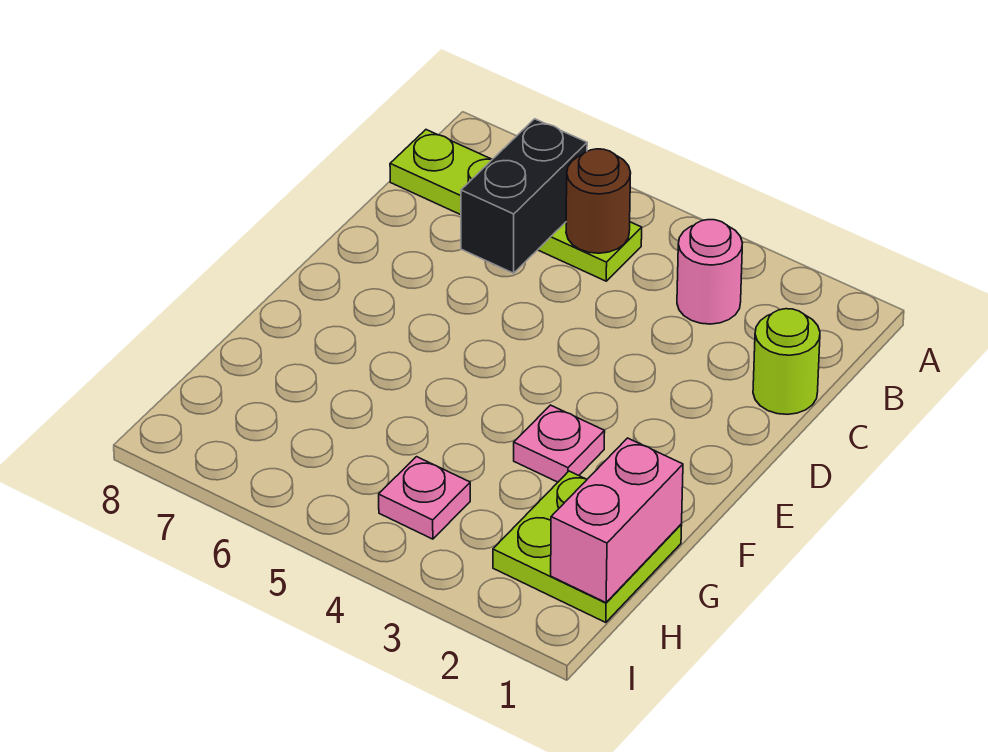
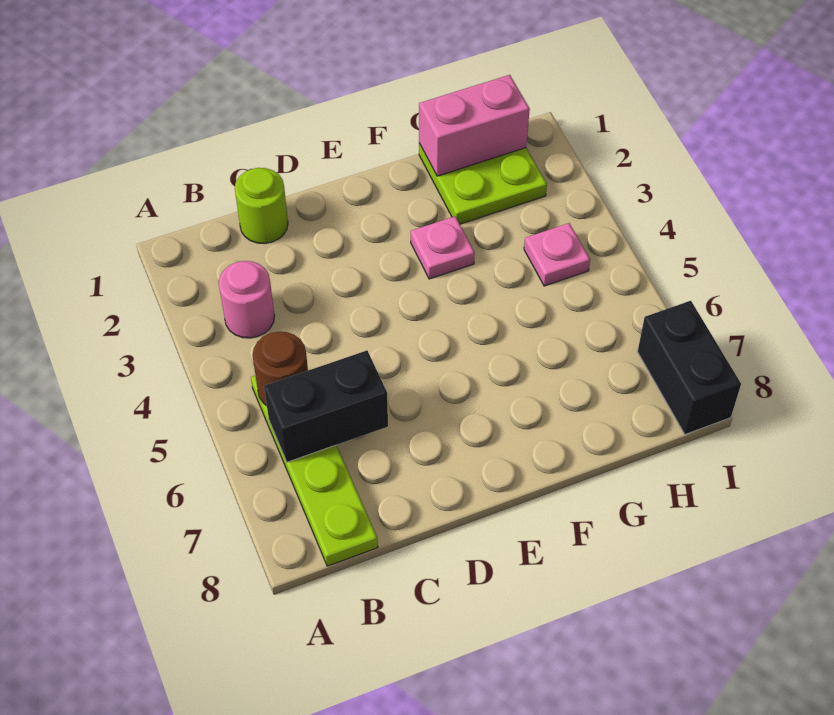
none -> black brick I7:I8 level 1

